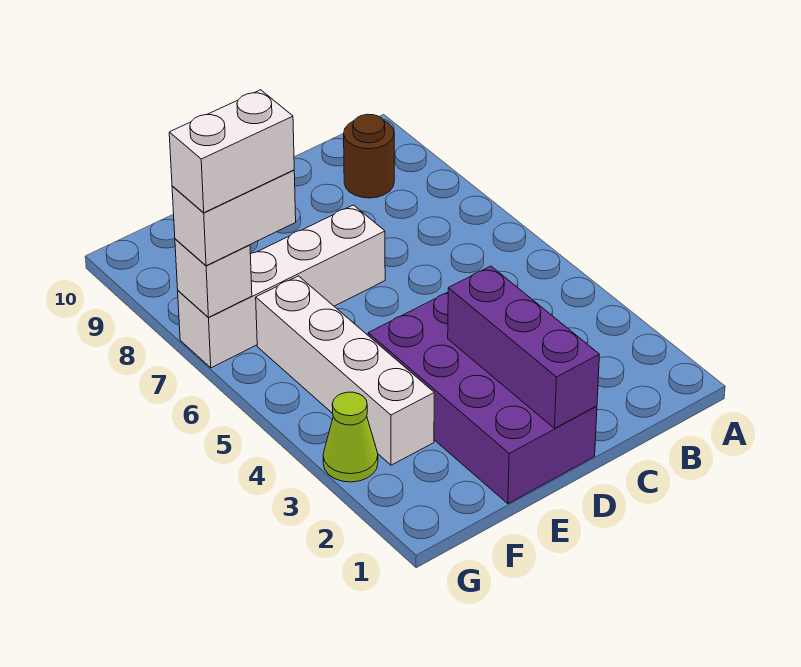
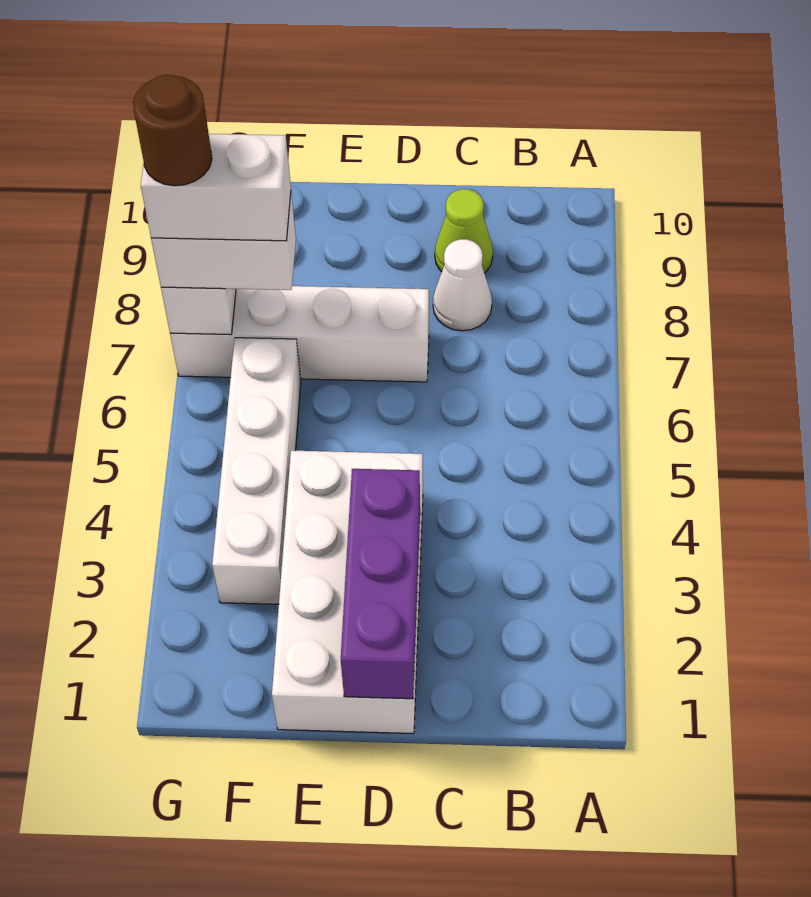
brown round brick B9 level 1 -> brown round brick G7 level 5
none -> white cone C8 level 1
purple brick D1:E4 level 1 -> white brick D1:E4 level 1
lime cone G3 level 1 -> lime cone C9 level 1

